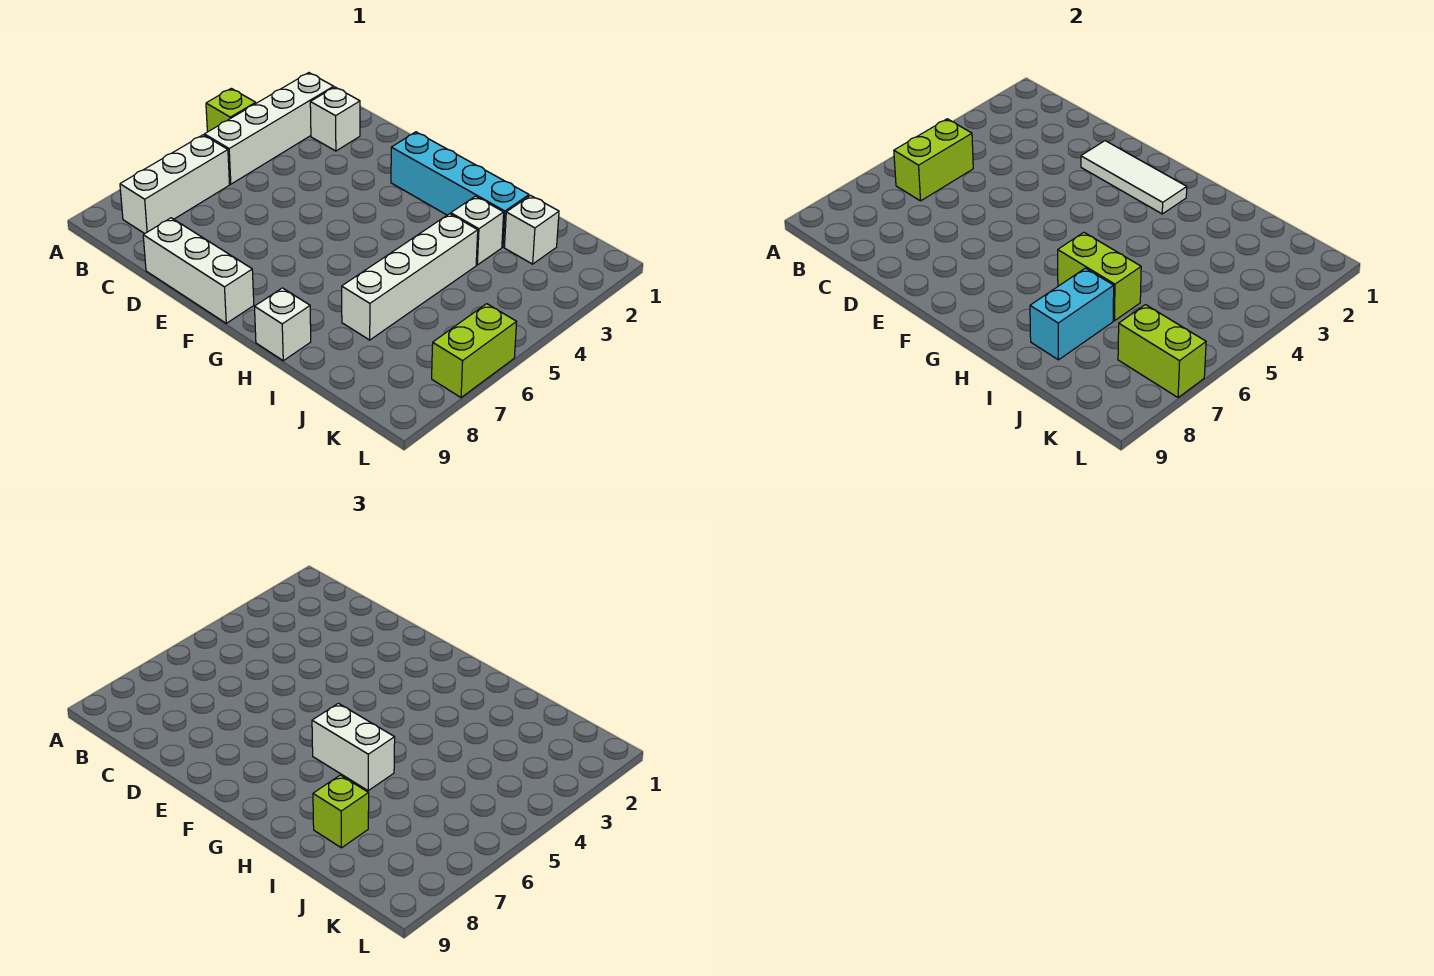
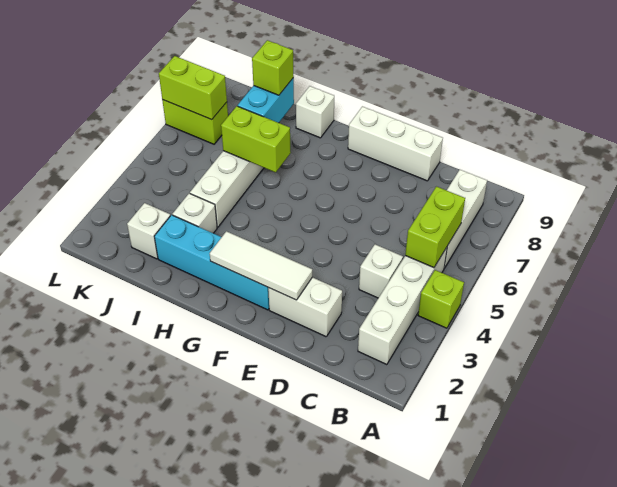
white brick C2 level 1 -> white brick C4 level 1
white brick G6:H6 level 3 -> white brick D2:E2 level 1
lime brick L6:L7 level 1 -> lime brick K7:L7 level 1

